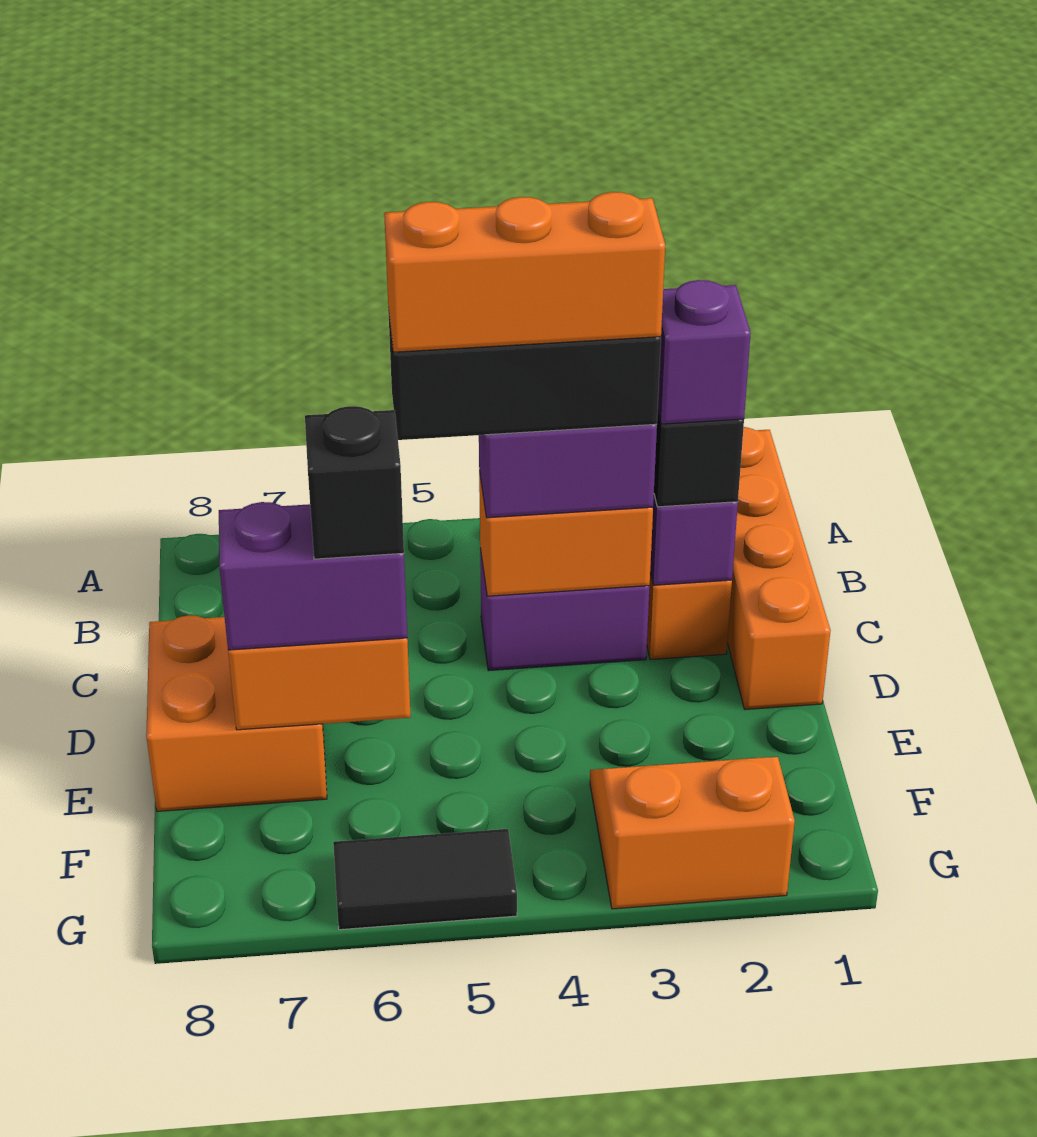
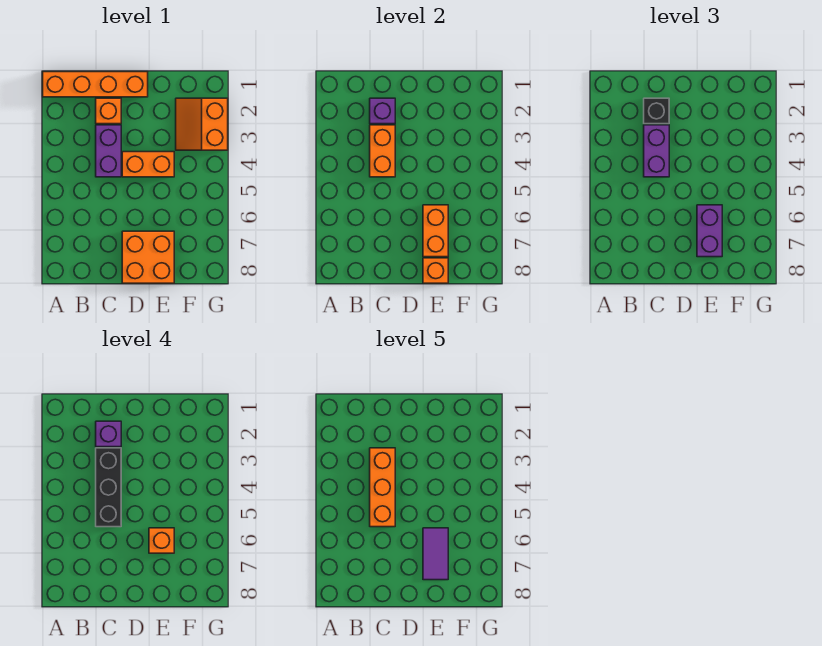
none -> orange brick D4:E4 level 1
black brick E6 level 4 -> orange brick E6 level 4
none -> purple tile E6:E7 level 5
none -> orange brick E8 level 2
black tile G5:G6 level 1 -> none

